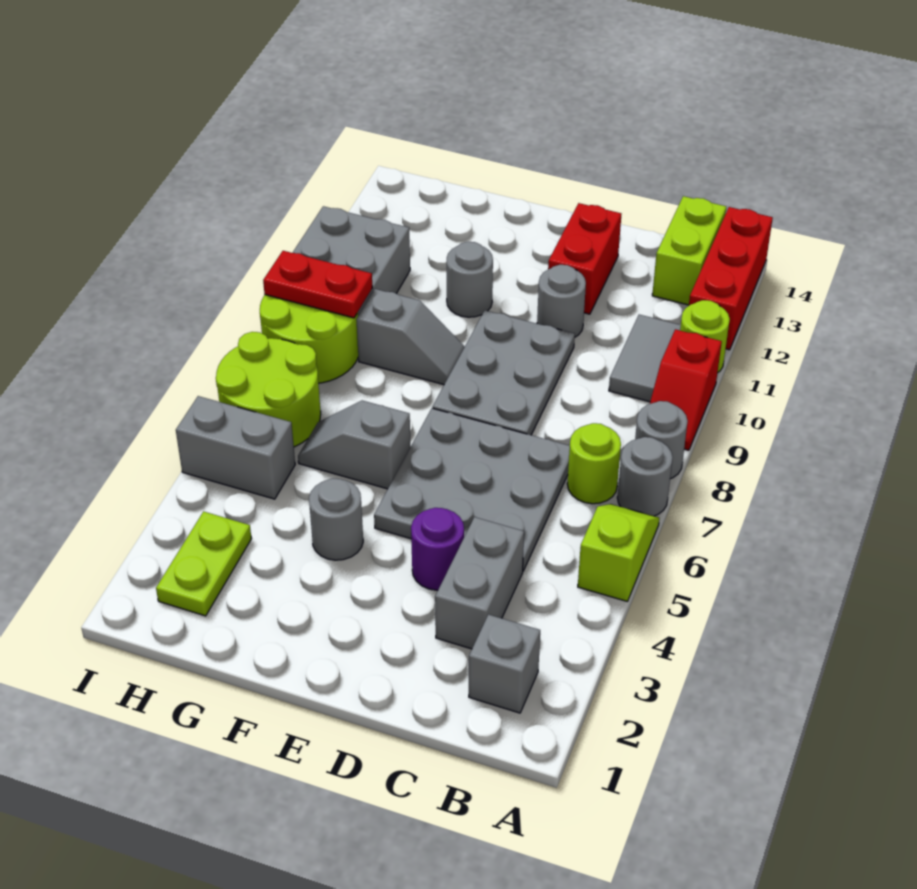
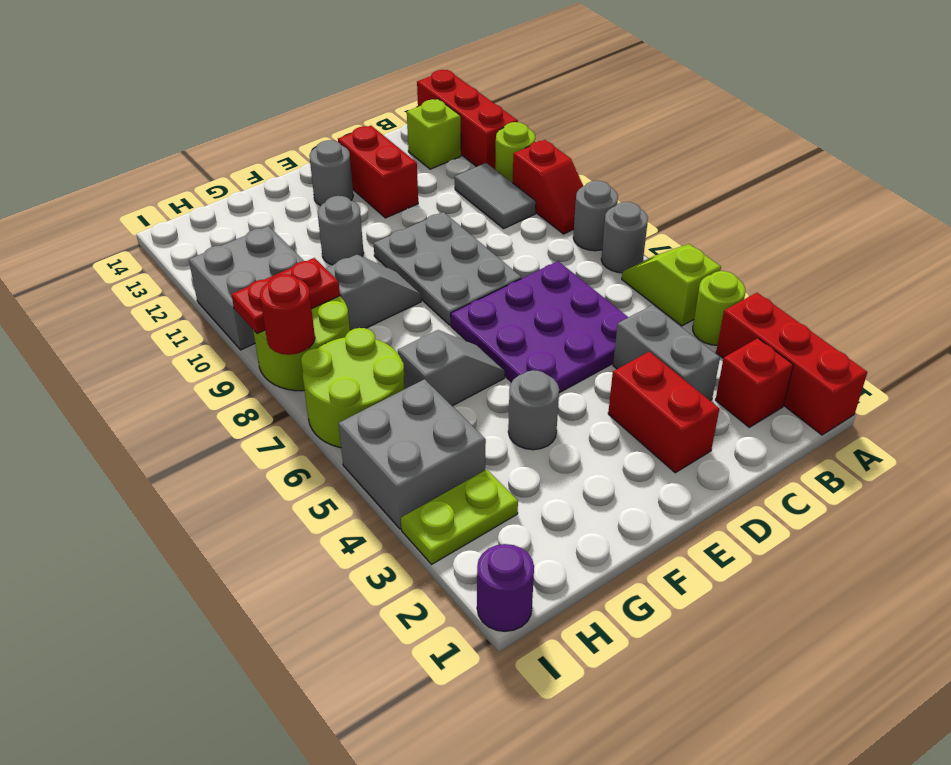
none -> red brick A1:A3 level 1
grey brick B2 level 1 -> red brick B2 level 1
lime round brick B7 level 1 -> lime round brick A4 level 1
lime brick B13:B14 level 1 -> lime brick B13 level 1
grey plate C5:E7 level 1 -> purple plate C5:E7 level 1
none -> red brick D2:D3 level 1
purple round brick D4 level 1 -> purple round brick I1 level 1
grey round brick D11 level 1 -> grey round brick E13 level 1
grey slope F6:G6 level 1 top F -> grey slope F6:G6 level 1 top G
lime plate H2:H3 level 1 -> lime plate H3:I3 level 1
grey brick H5:I5 level 1 -> grey brick H4:I5 level 1
none -> red round brick I8 level 2

